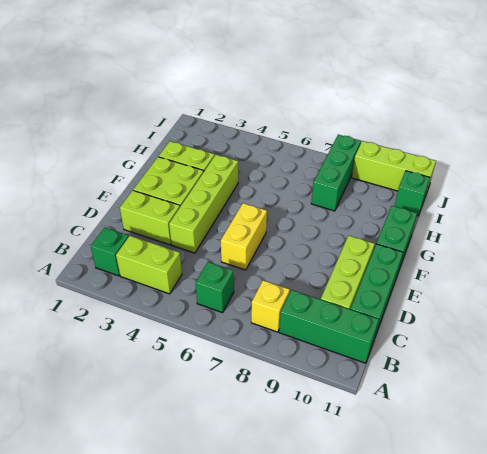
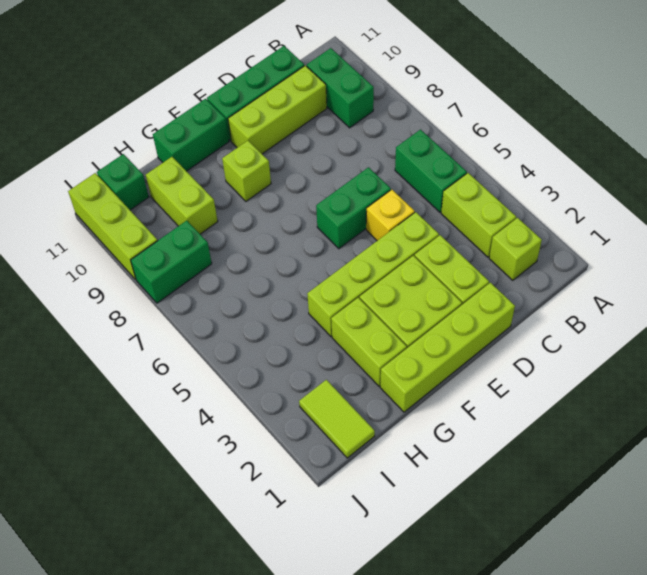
green brick B2 level 1 -> lime brick B2 level 1
green brick B6 level 1 -> green brick B5:B6 level 1
yellow brick B8 level 1 -> yellow brick D5 level 1
green brick B9:B11 level 1 -> green brick B9:B10 level 1
none -> lime brick D1:G1 level 1
yellow brick D6:E6 level 1 -> green brick D6:E6 level 1
none -> lime brick F9 level 1
green brick H8:J8 level 1 -> green brick I8:J8 level 1
none -> lime brick H9:H10 level 1
none -> lime tile I1:I2 level 1

